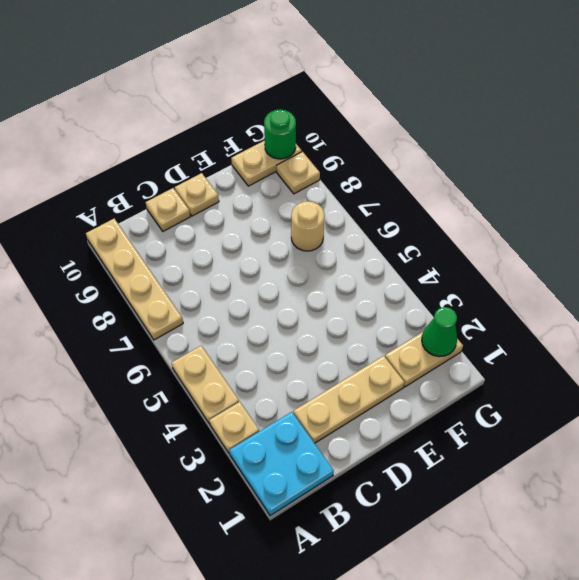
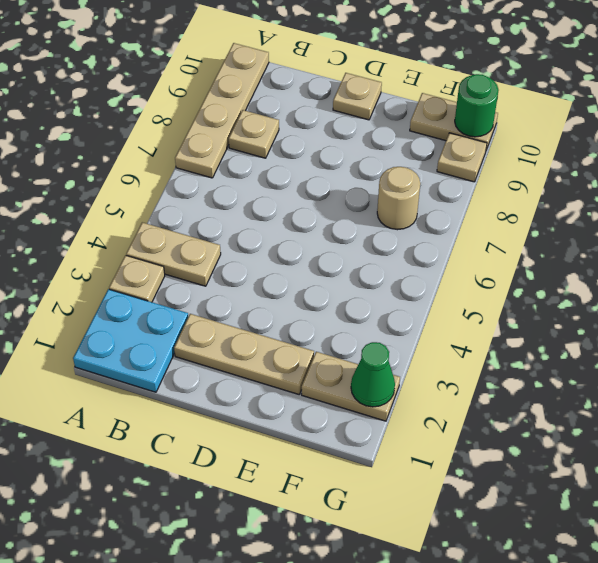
tan plate A4:A5 level 1 -> tan plate A4:B4 level 1
tan plate C10 level 1 -> tan plate B8 level 1

